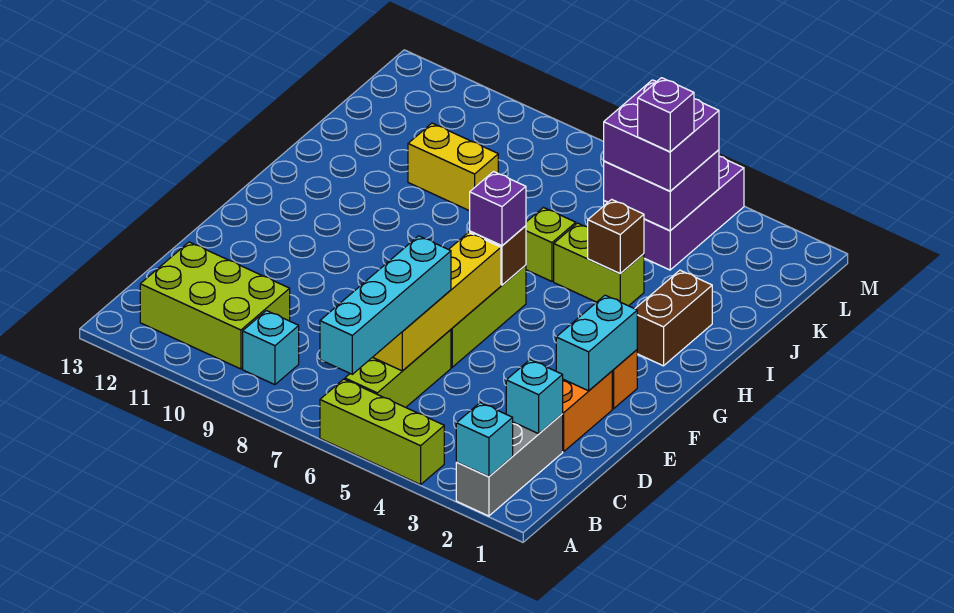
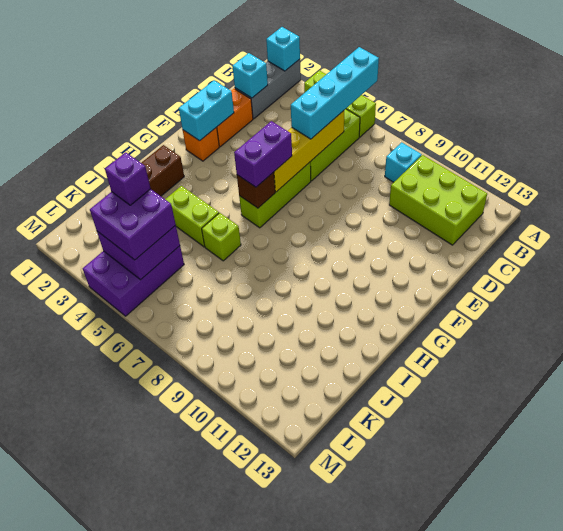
purple brick G6 level 3 -> purple brick F6:G6 level 3
brown brick I4 level 2 -> none
yellow brick J9:J10 level 1 -> none

